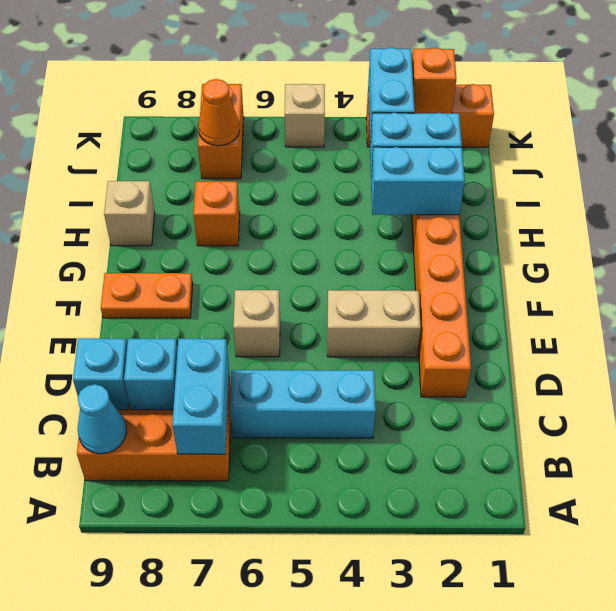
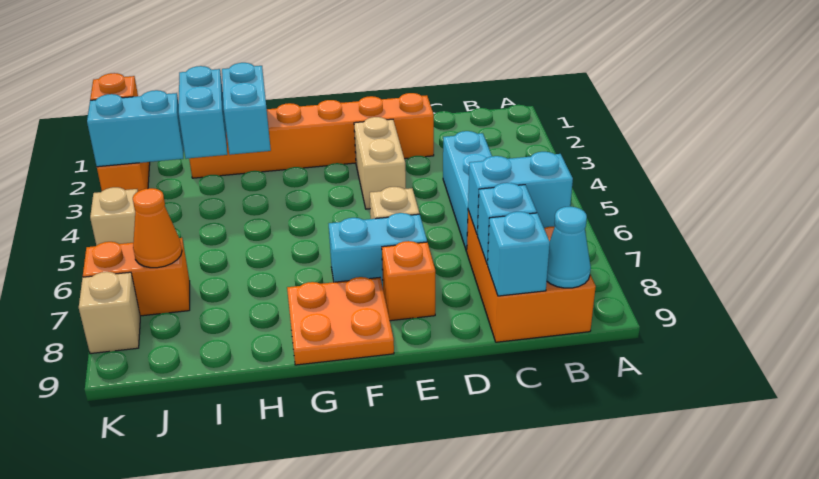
none -> cyan brick E7:F7 level 1
orange plate F8:F9 level 1 -> orange plate F8:G9 level 1
orange brick H7 level 1 -> orange brick E8 level 1
tan brick H9 level 1 -> tan brick K8 level 1

